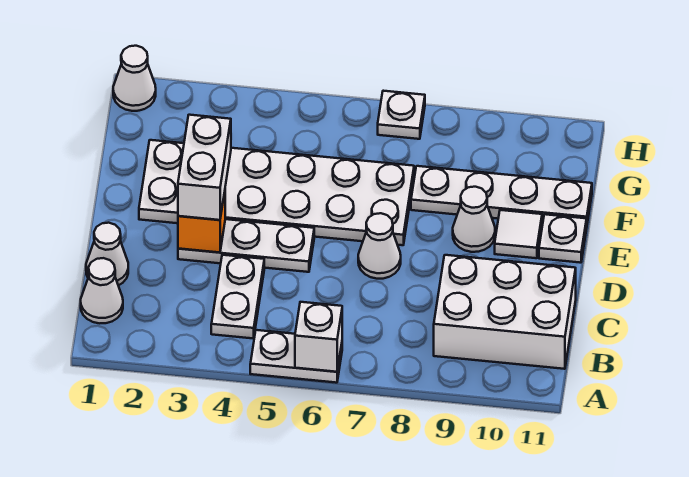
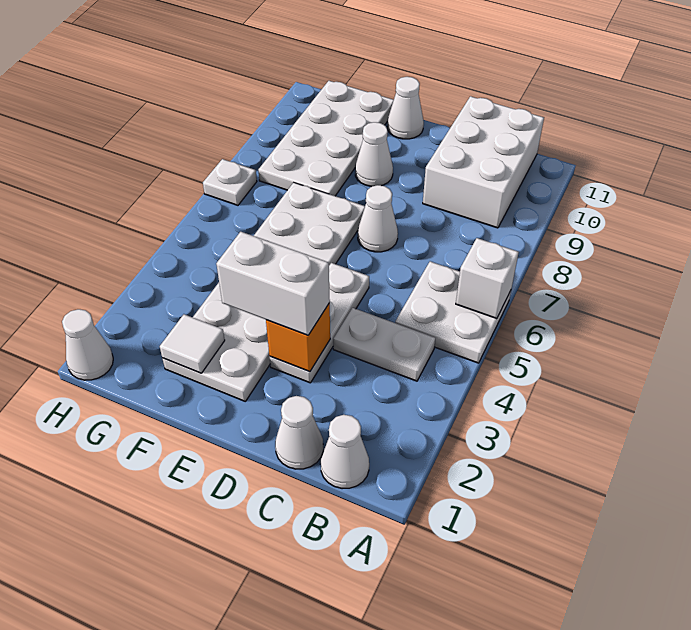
white plate A5:A6 level 1 -> white plate A5:B6 level 1
white tile E10 level 1 -> white tile F2 level 2
white plate E11 level 1 -> white cone E11 level 1
white plate F8:F11 level 1 -> white plate F8:G11 level 1

